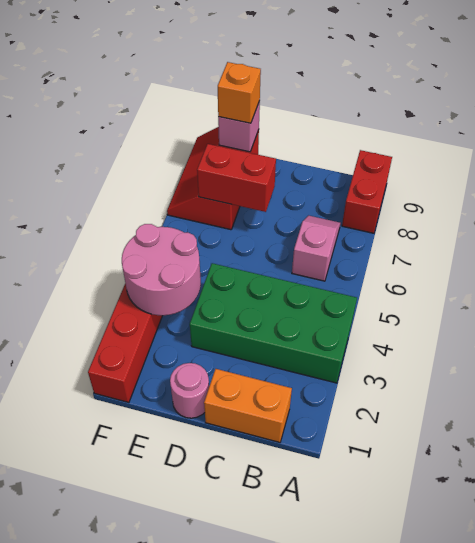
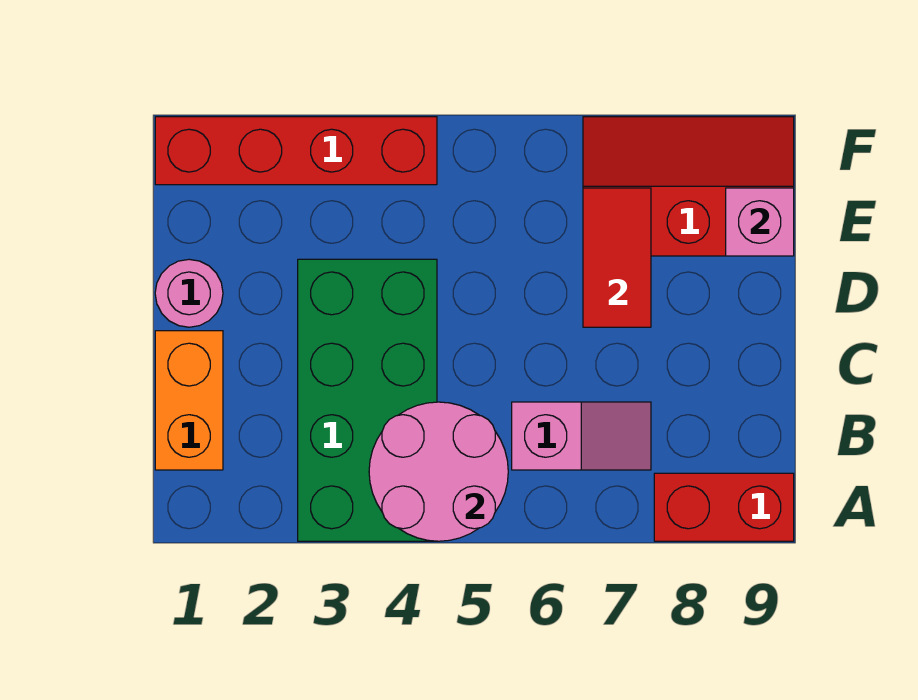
red brick D7:E7 level 2 -> red tile D7:E7 level 2
pink round brick E3:F4 level 2 -> pink round brick A4:B5 level 2
orange brick E9 level 3 -> none

